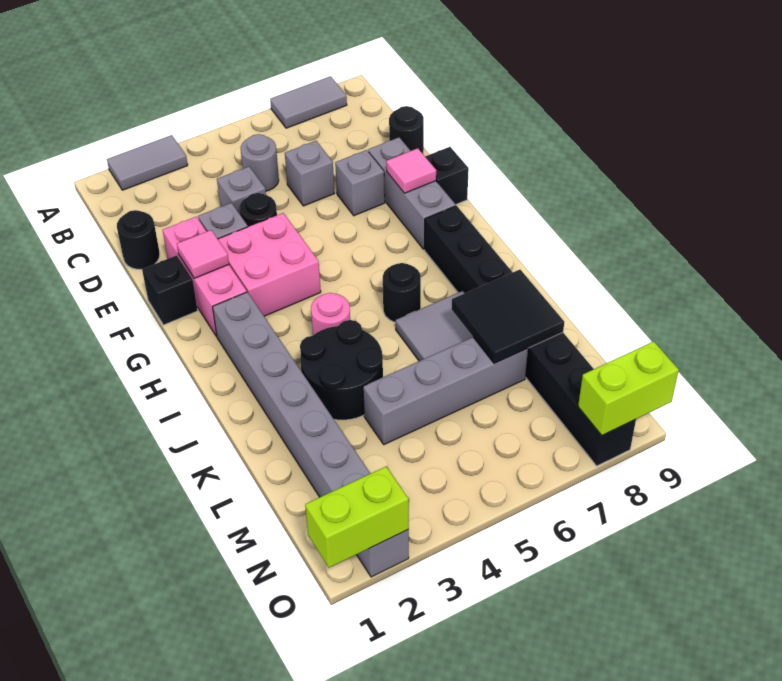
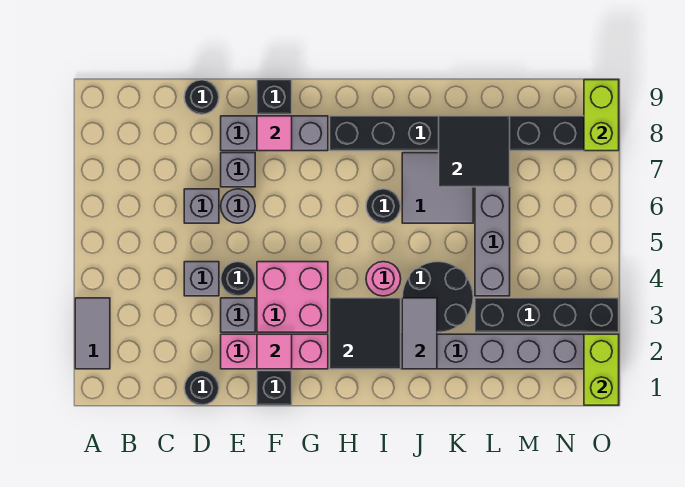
grey tile A7:A8 level 1 -> grey tile J2:J3 level 2
grey round brick C5 level 1 -> grey round brick E6 level 1
none -> black tile H2:I3 level 2
none -> black brick L3:O3 level 1

